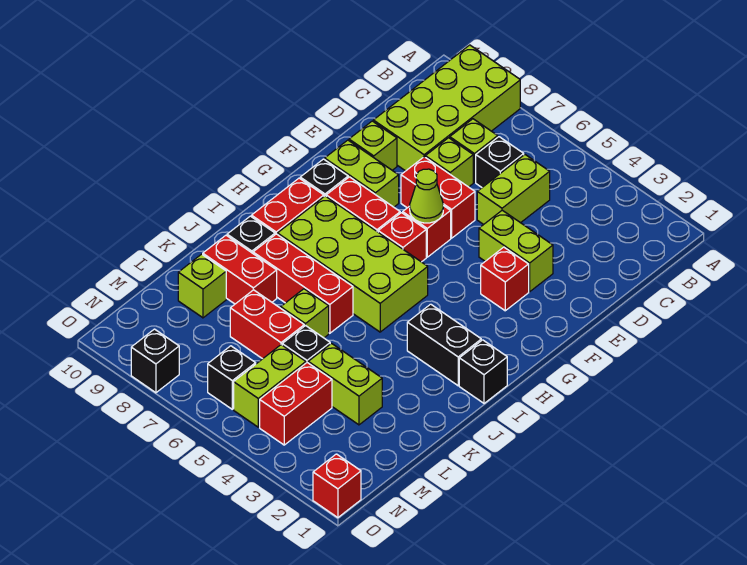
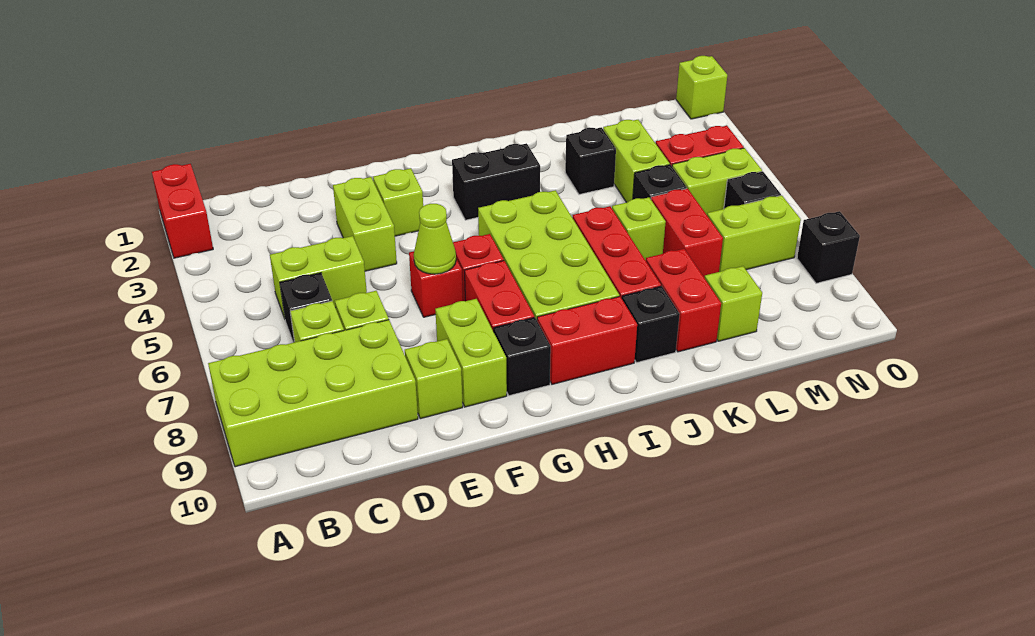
red brick E6:E7 level 1 -> red brick A1:A2 level 1
red brick F3 level 1 -> lime brick F3 level 1
black brick I1 level 1 -> black brick K3 level 1
black brick I2:I3 level 1 -> black brick H3:I3 level 1
none -> lime brick M7:N7 level 1
red brick O1 level 1 -> lime brick O1 level 1

